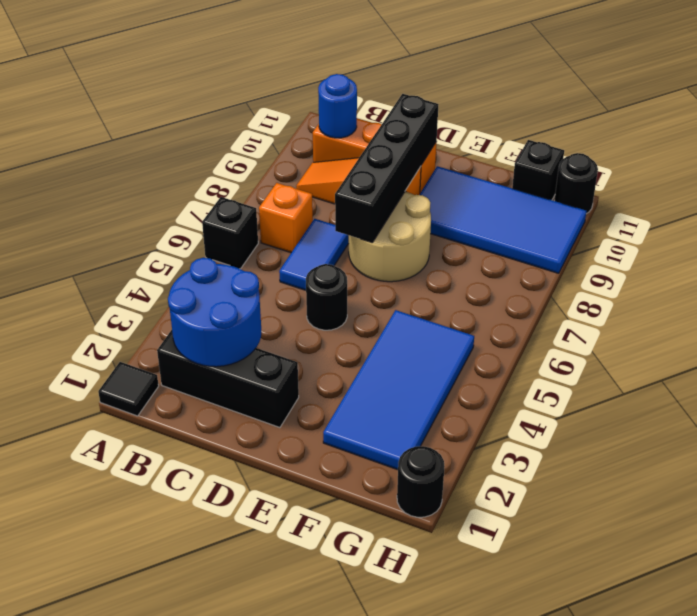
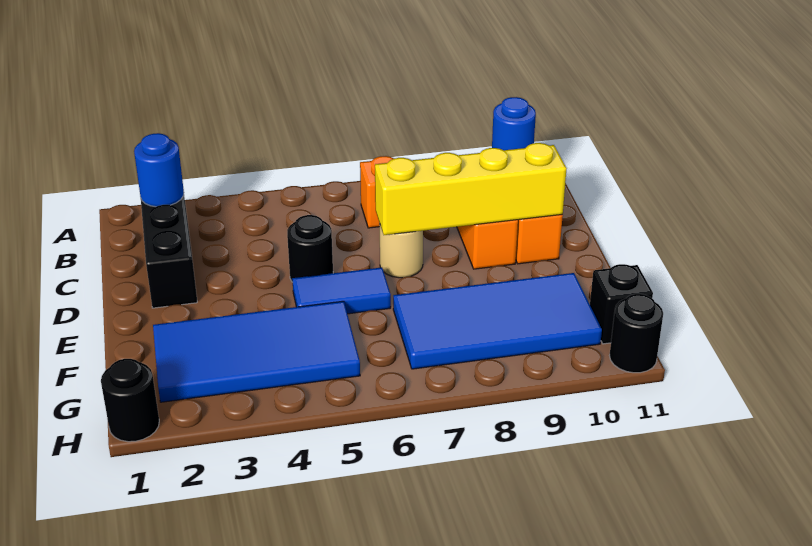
black tile A1 level 1 -> none
black brick A6 level 1 -> none
blue round brick B2:C3 level 2 -> blue round brick B2 level 2
blue tile C6:C7 level 1 -> blue tile E5:E6 level 1
tan round brick D7:E8 level 1 -> tan round brick D7 level 1
black brick D7:D10 level 2 -> yellow brick D7:D10 level 2
blue tile E9:H10 level 1 -> blue tile F7:G10 level 1

